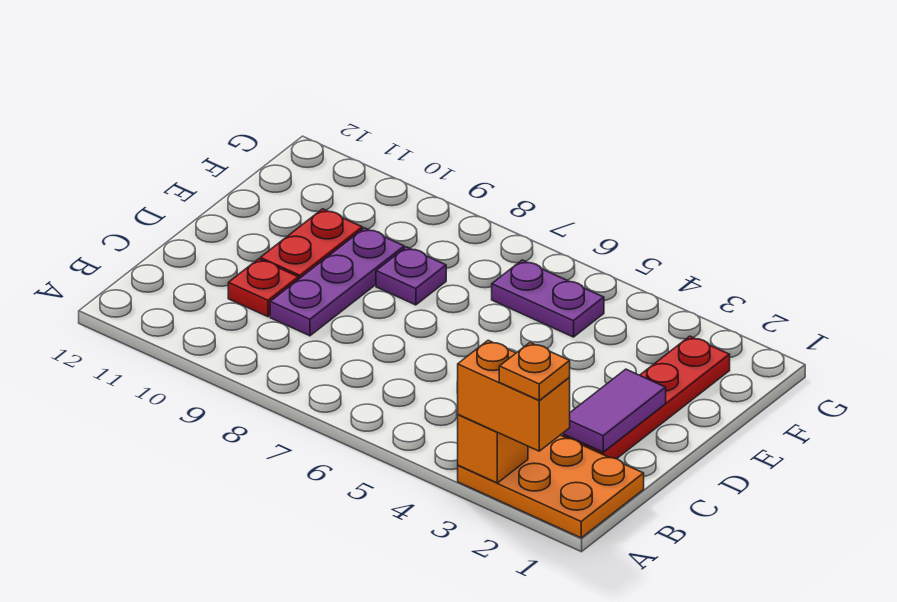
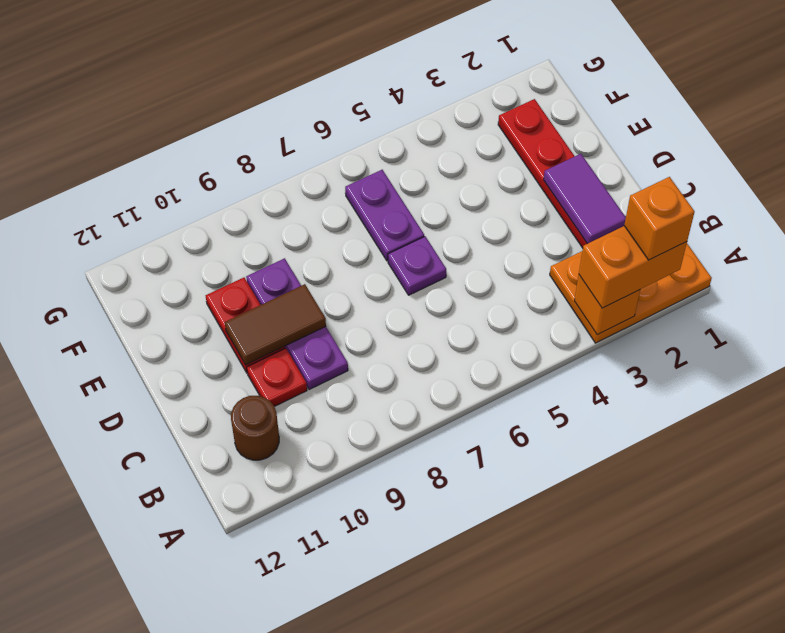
orange plate A2 level 4 -> orange brick A2 level 4
none -> brown round brick B11 level 1
none -> brown tile D9:D10 level 2
purple plate E8 level 1 -> purple plate D6 level 1
purple plate F5:F6 level 1 -> purple plate E6:F6 level 1

